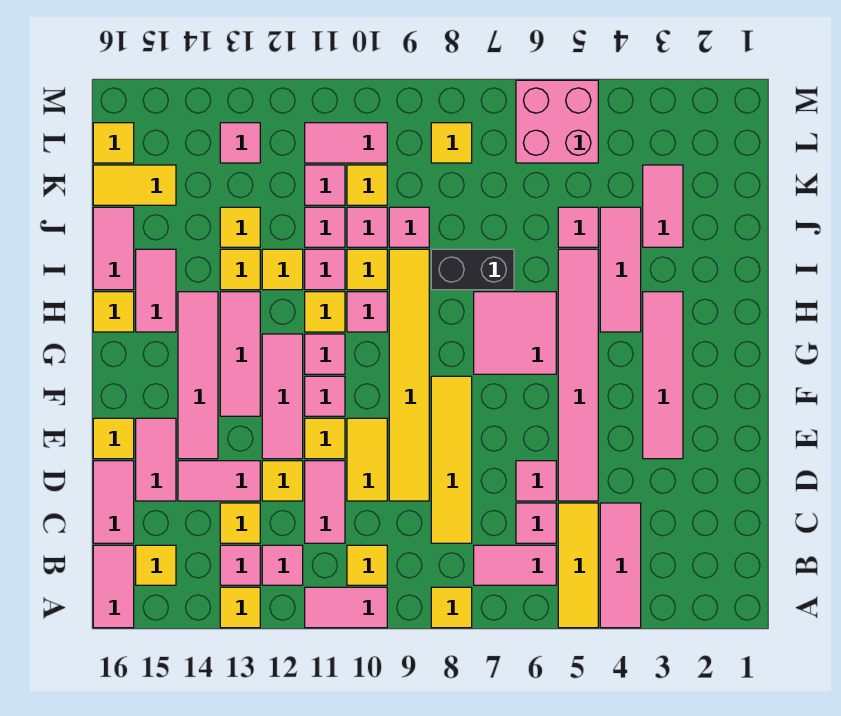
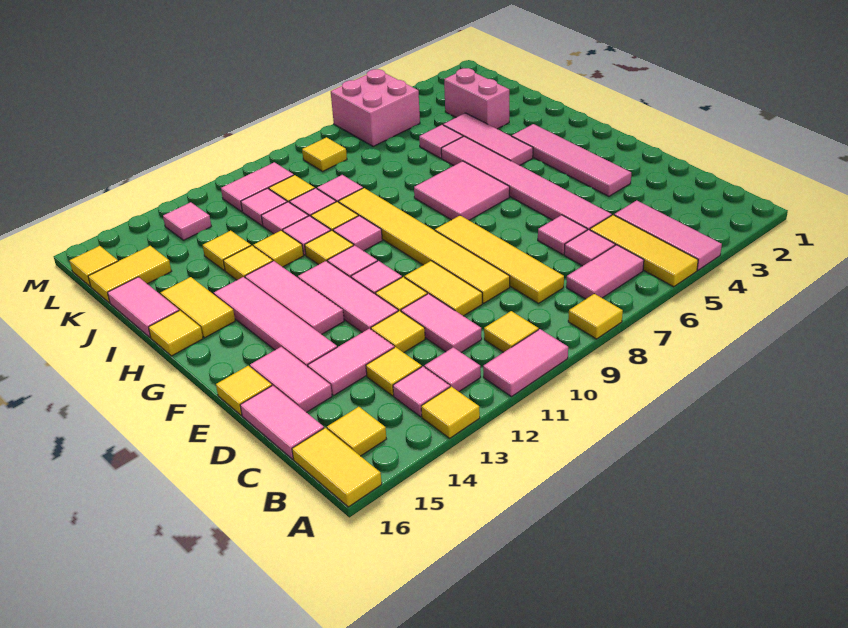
pink tile A16:B16 level 1 -> yellow tile A16:B16 level 1
pink tile H15:I15 level 1 -> yellow tile H15:I15 level 1
black brick I7:I8 level 1 -> none
pink tile J3:K3 level 1 -> pink brick J3:K3 level 1

